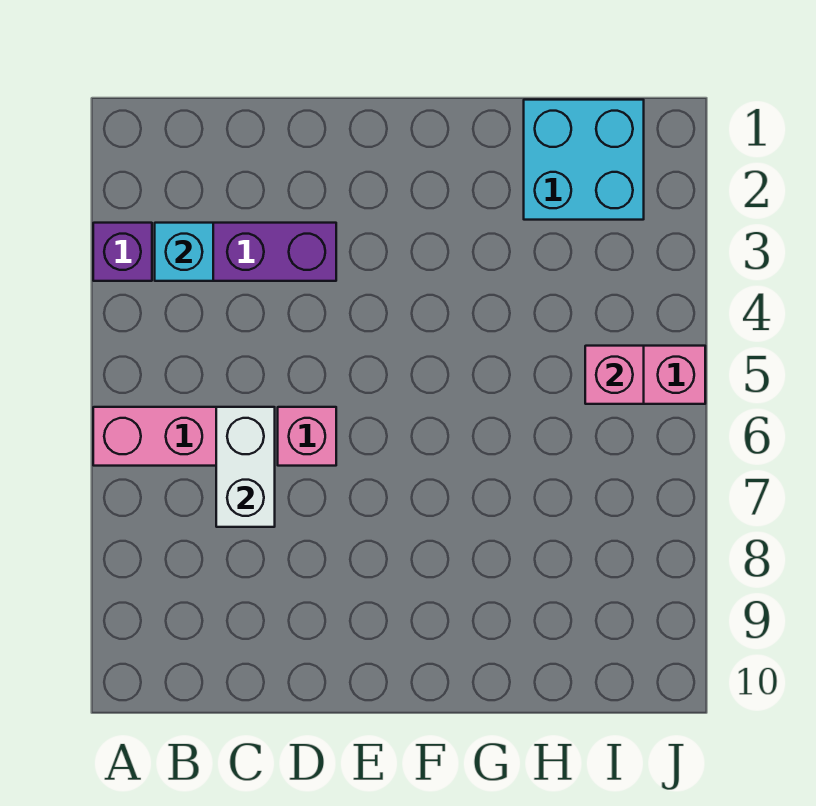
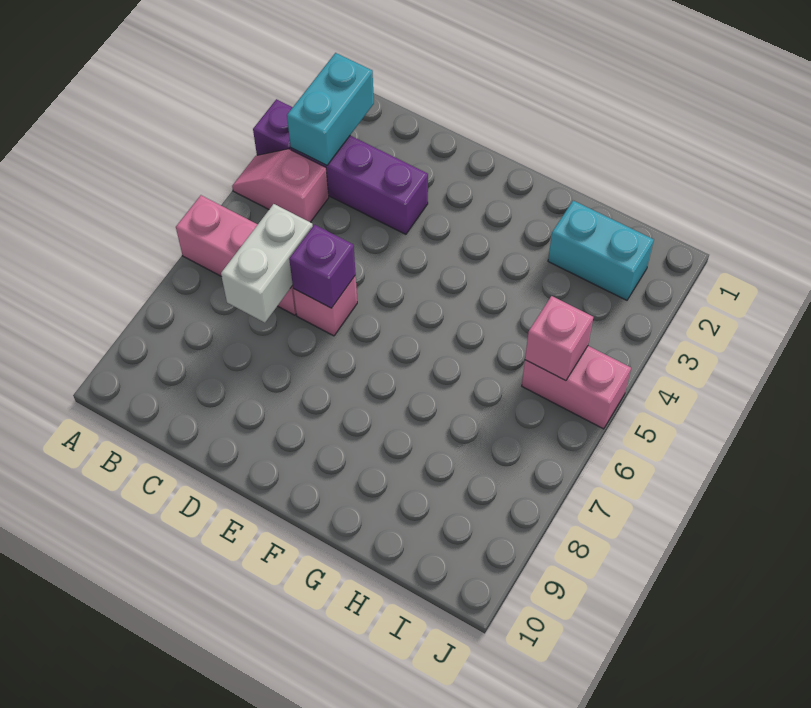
none -> pink slope A4:B4 level 1 top B
cyan brick B3 level 2 -> cyan brick B2:B3 level 2
none -> purple brick D6 level 2
cyan brick H1:I2 level 1 -> cyan brick H2:I2 level 1

